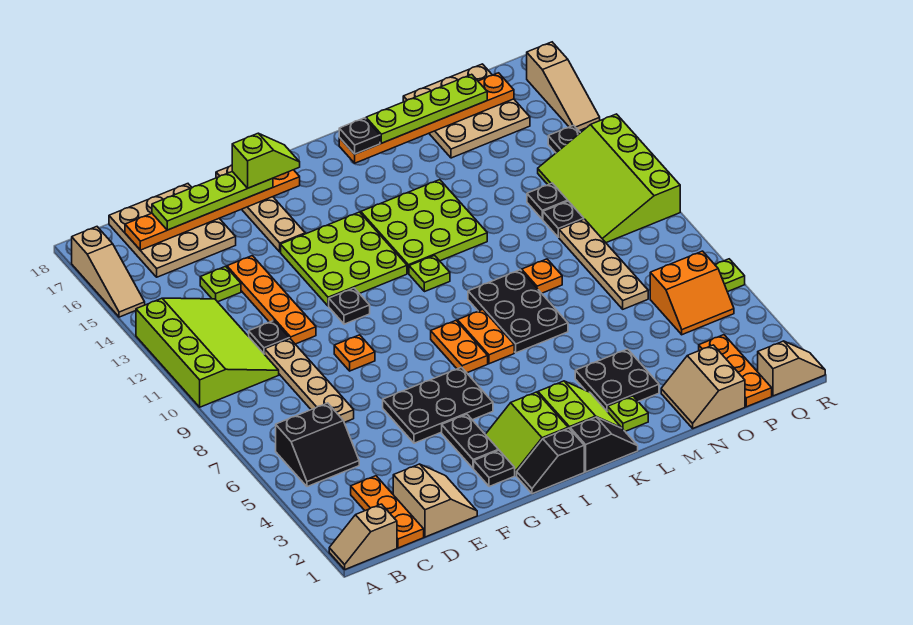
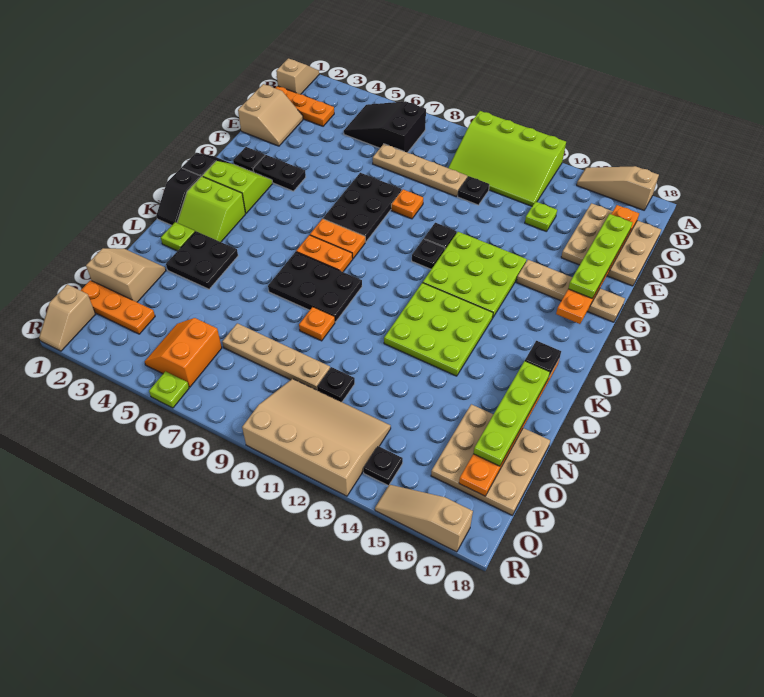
black slope B5:C6 level 1 top 6 -> black slope B5:C7 level 1 top 7
tan slope D1:E2 level 1 top D -> tan slope D1:E2 level 1 top 1
orange plate E11:E14 level 1 -> none
black plate F5:H6 level 1 -> black plate F7:H8 level 1
lime slope G17:H17 level 4 top G -> none
lime plate J11 level 1 -> none
black plate O12 level 1 -> black plate H11 level 1
lime slope P10:R13 level 1 top R -> tan slope P10:R13 level 1 top R

